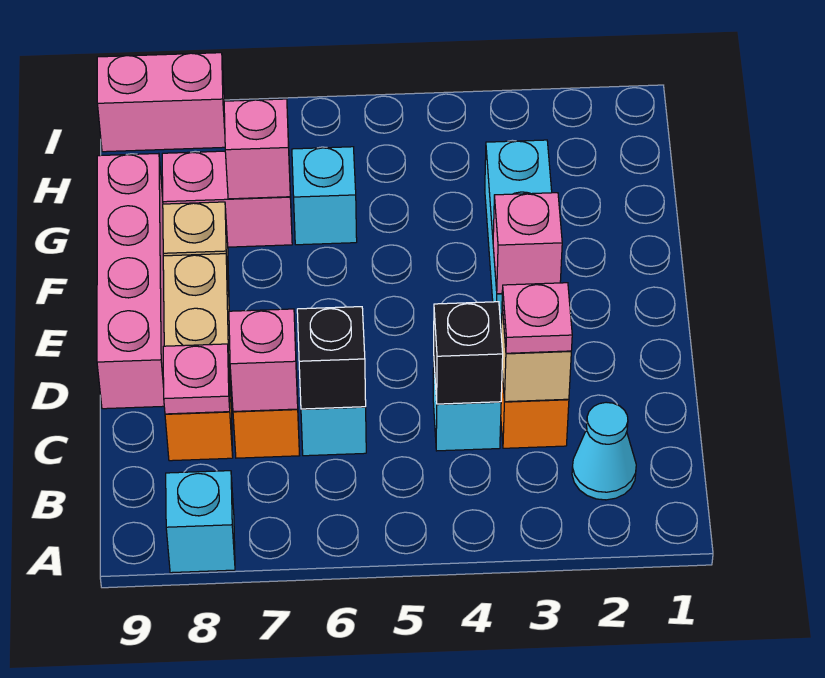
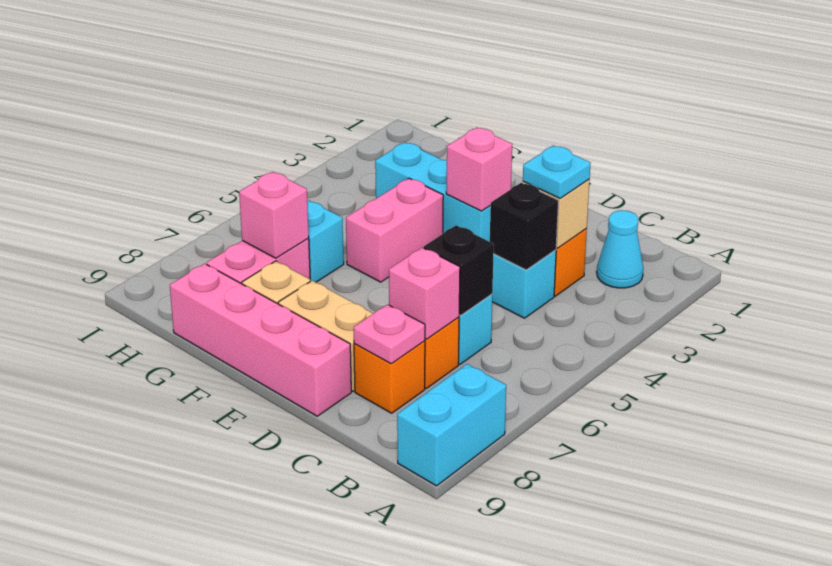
cyan brick A8 level 1 -> cyan brick A8:A9 level 1
pink plate C3 level 3 -> cyan plate C3 level 3
pink brick I8:I9 level 1 -> pink brick F4:F5 level 1

